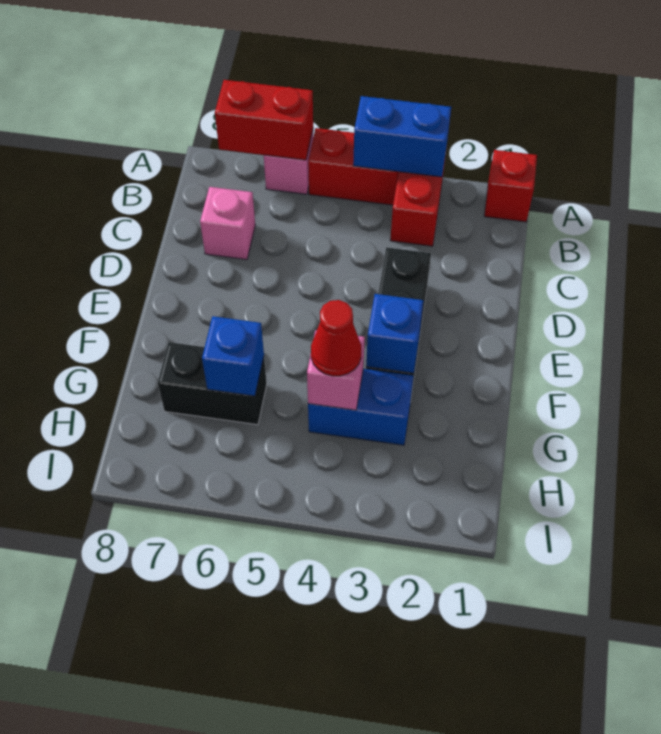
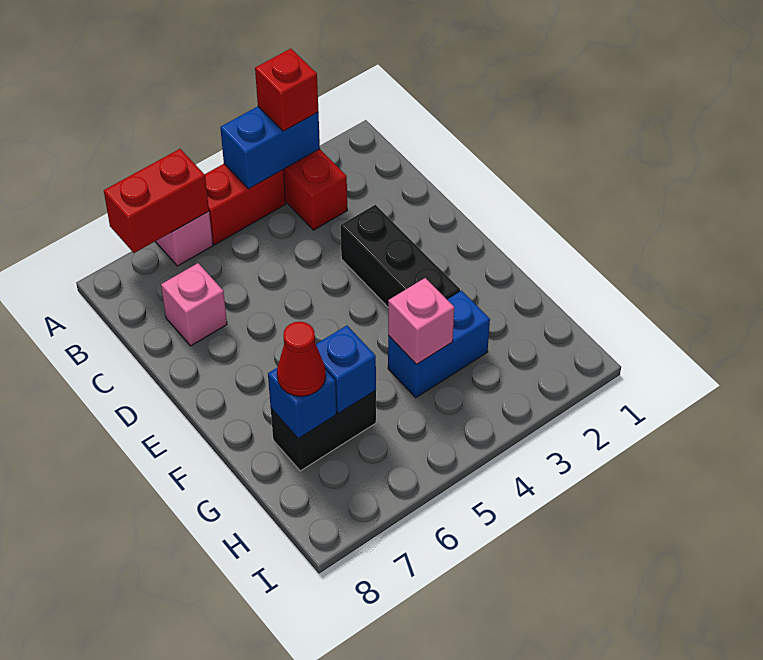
red brick A1 level 1 -> red brick A3 level 3
blue brick F3 level 2 -> blue brick G7 level 2
red cone G4 level 3 -> red cone G7 level 3

